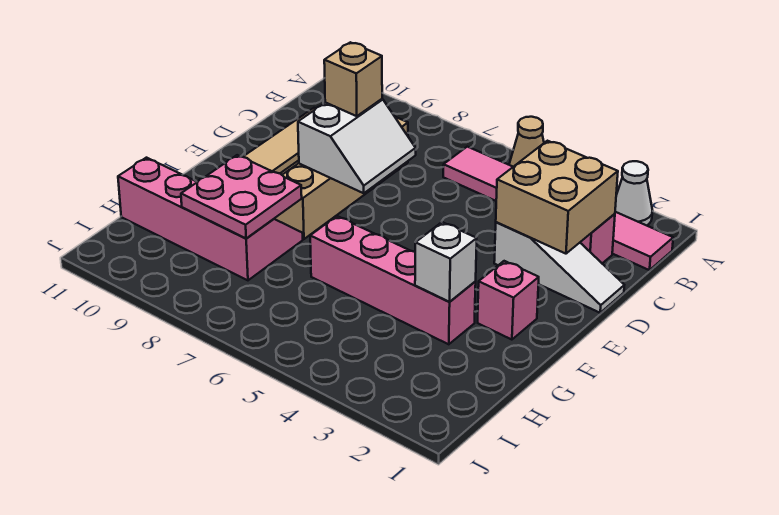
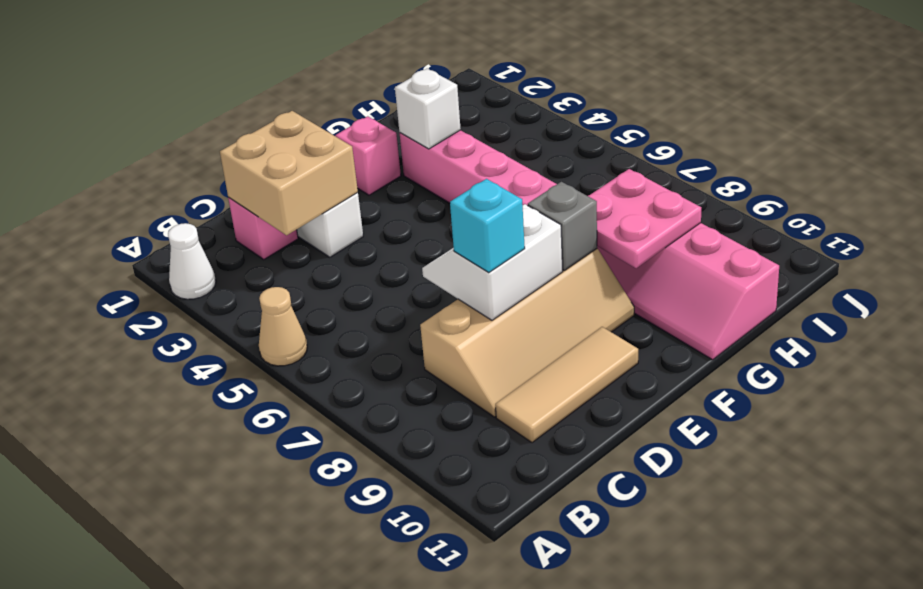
pink tile B1:B6 level 1 -> none
tan brick D8 level 3 -> cyan brick D8 level 3
none -> grey brick F8 level 2

